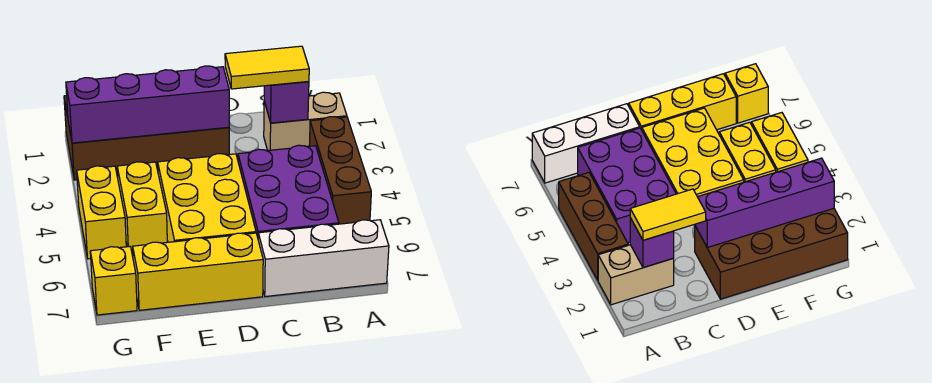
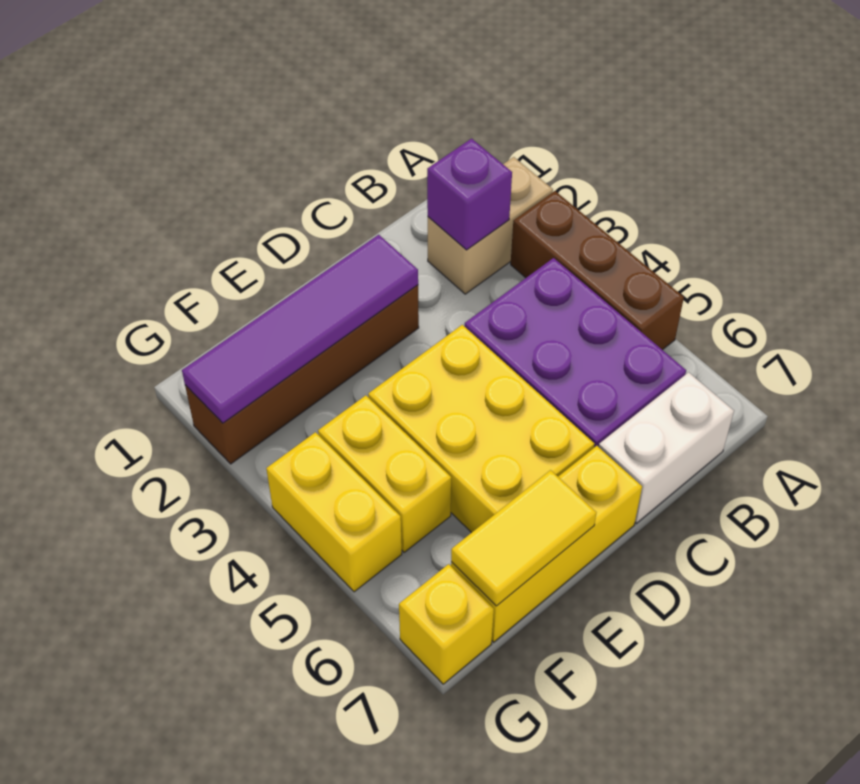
white brick A7:C7 level 1 -> white brick B7:C7 level 1
yellow tile B2:C2 level 3 -> yellow tile E7:F7 level 2
brown brick D1:G2 level 1 -> brown brick D2:G2 level 1
purple brick D2:G2 level 2 -> purple tile D2:G2 level 2

